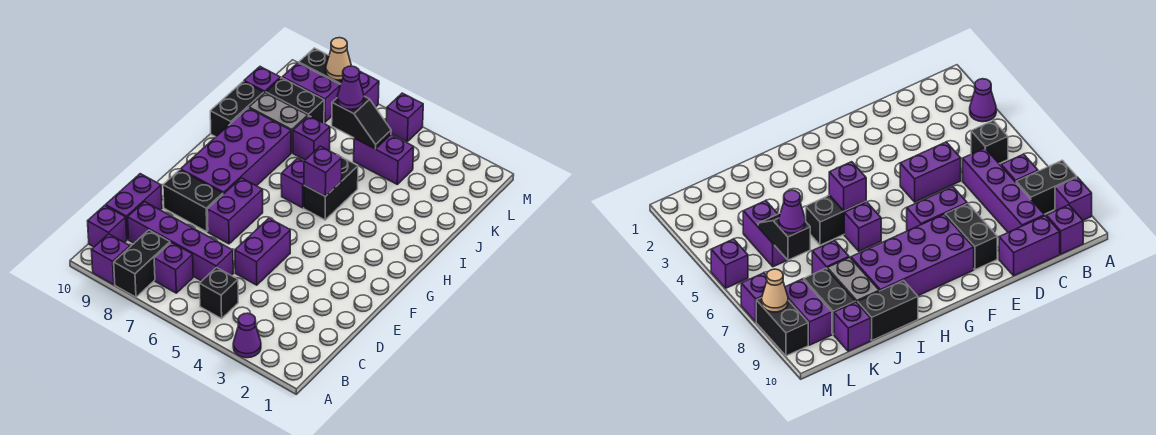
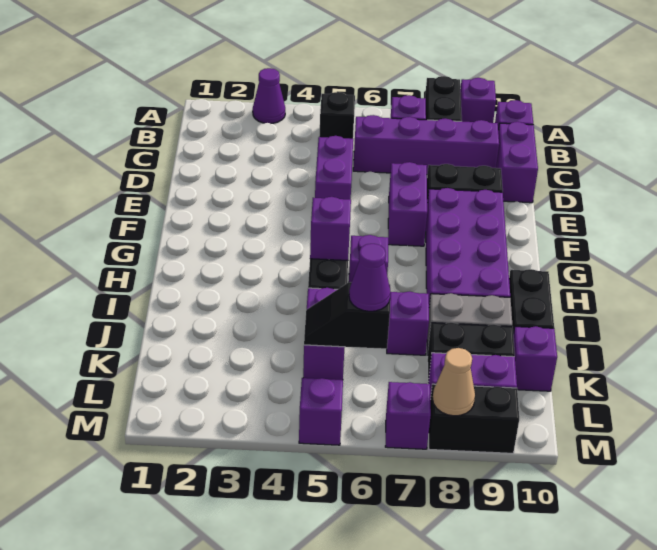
purple brick K4:K5 level 1 -> purple brick J5:K5 level 1

